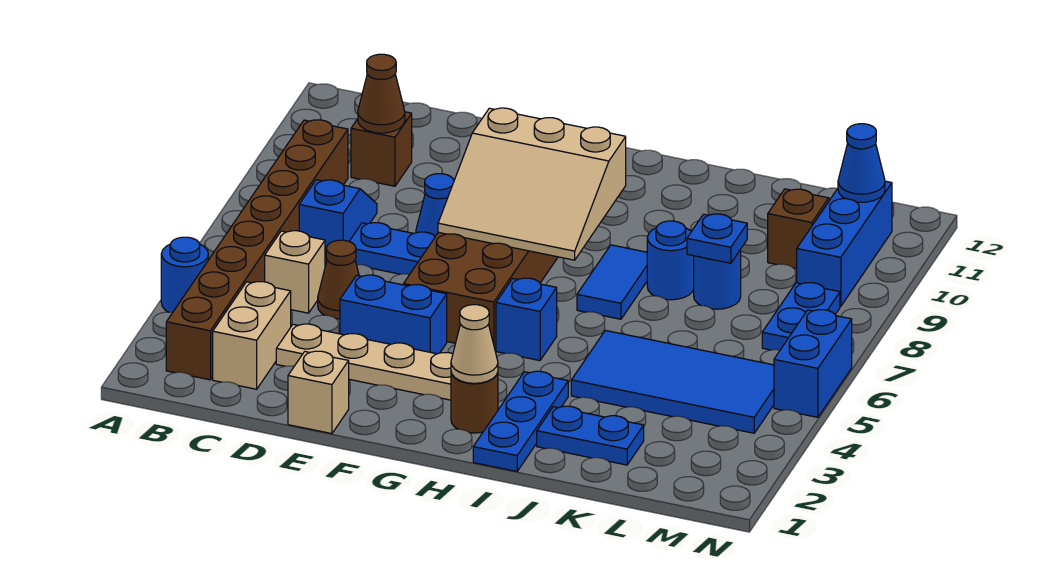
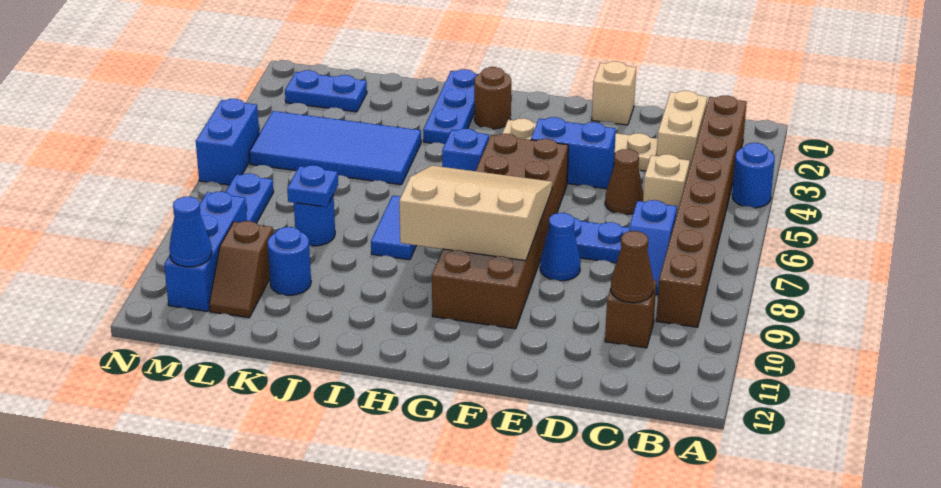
tan cone H2 level 2 -> none
blue plate J2:K2 level 1 -> blue plate L2:M2 level 1
blue round brick J8 level 1 -> blue round brick K10 level 1

